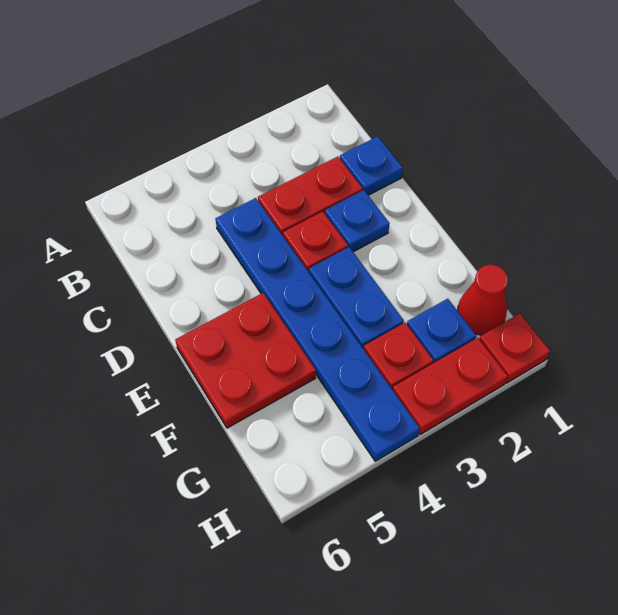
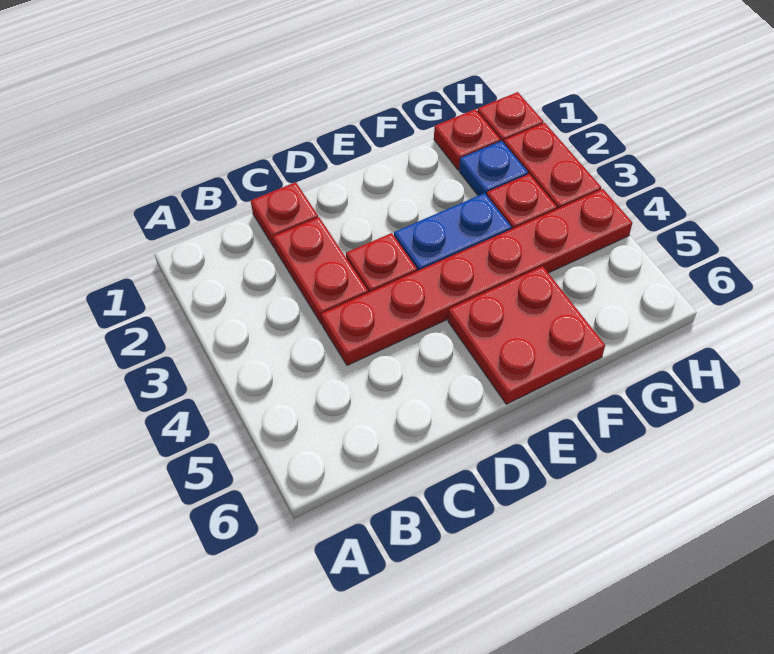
blue plate C1 level 1 -> red plate C1 level 1
blue plate C4:H4 level 1 -> red plate C4:H4 level 1
blue plate D2 level 1 -> none
red cone G1 level 1 -> red plate G1 level 1

